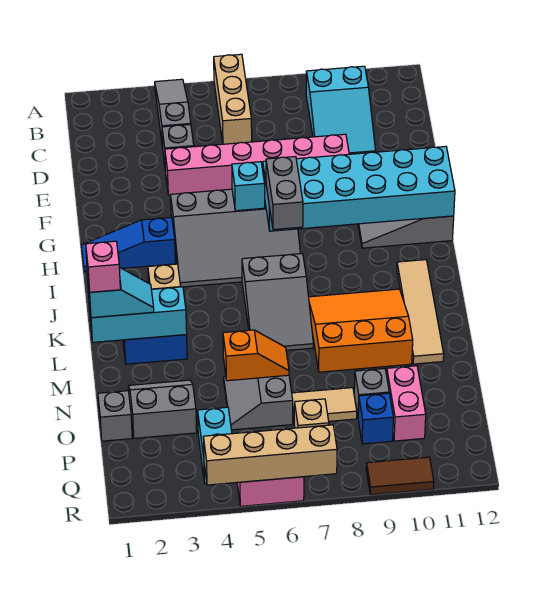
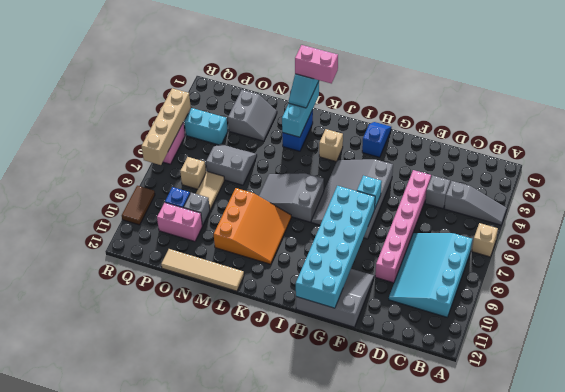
tan brick A6:C6 level 1 -> tan brick A6 level 1
cyan slope B9:D10 level 1 top B -> cyan slope B7:D10 level 1 top B
blue slope H1:H3 level 1 top 3 -> blue slope H1:H2 level 1 top 2
grey brick H7:I7 level 3 -> none
tan tile J11:M11 level 1 -> tan tile L12:O12 level 1
pink brick L1 level 4 -> pink brick K1:L1 level 4
orange slope N5:N6 level 2 top 5 -> none
grey brick O1 level 1 -> none

